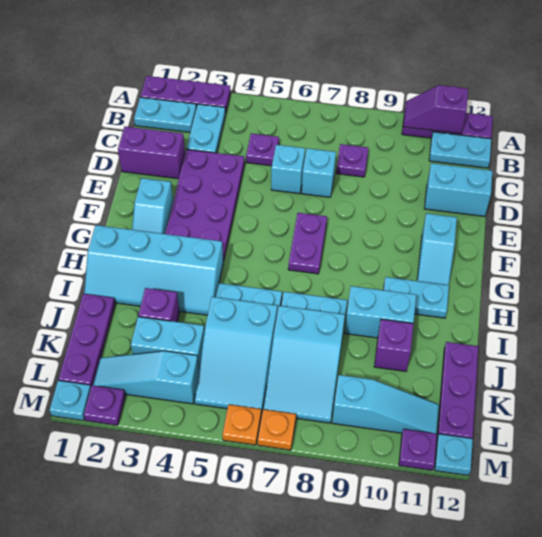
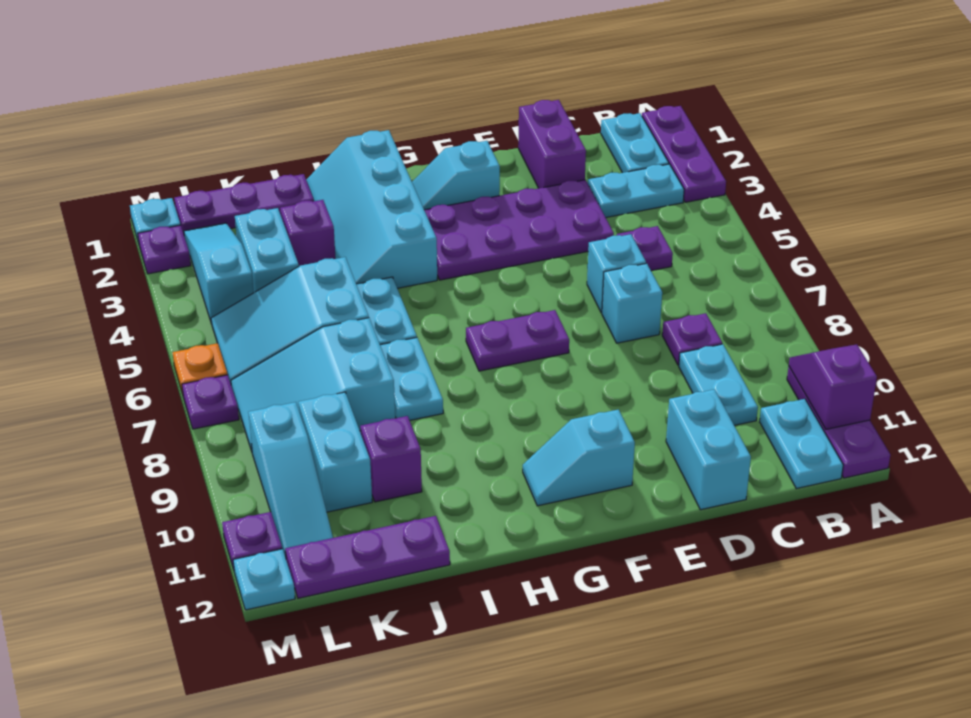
cyan plate H10:H11 level 1 -> cyan plate C9:C10 level 1
cyan brick I9:I10 level 1 -> cyan brick K9:K10 level 1
orange plate M7 level 1 -> purple plate M7 level 1

